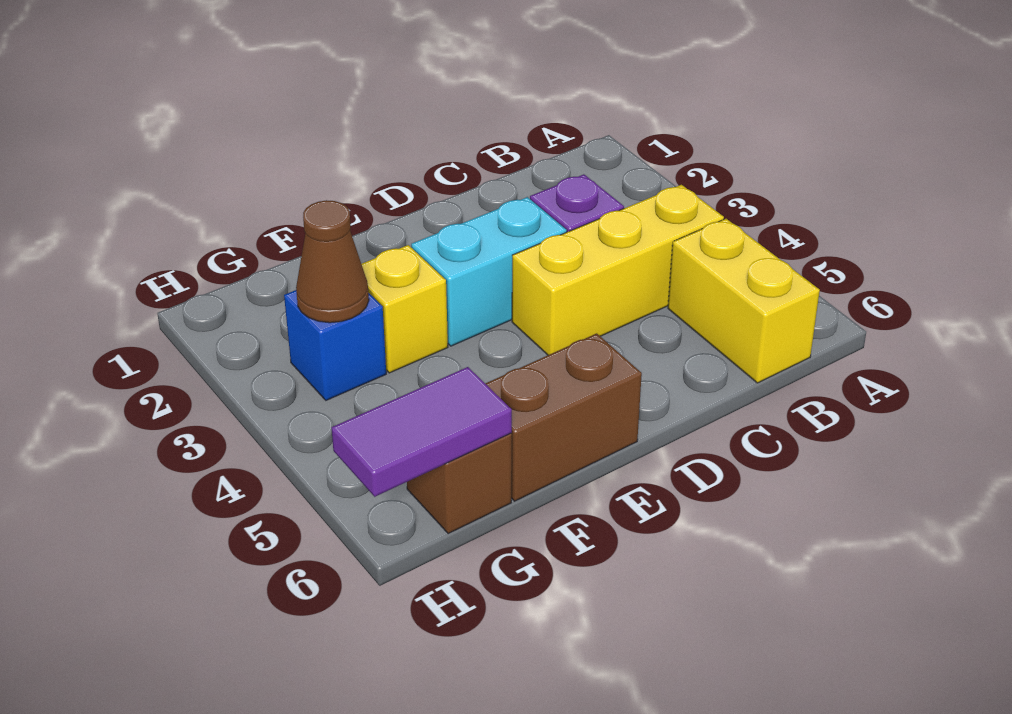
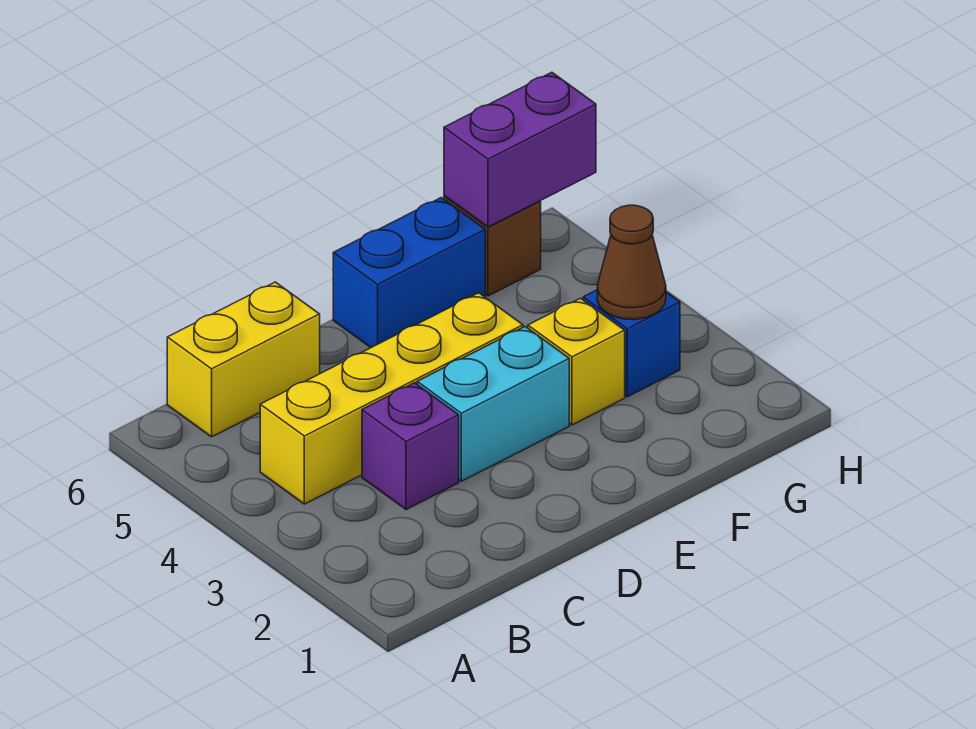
yellow brick B4:D4 level 1 -> yellow brick B4:E4 level 1
yellow brick B5:B6 level 1 -> yellow brick B6:C6 level 1
brown brick E6:F6 level 1 -> blue brick E6:F6 level 1
purple tile G6:H6 level 2 -> purple brick G6:H6 level 2

